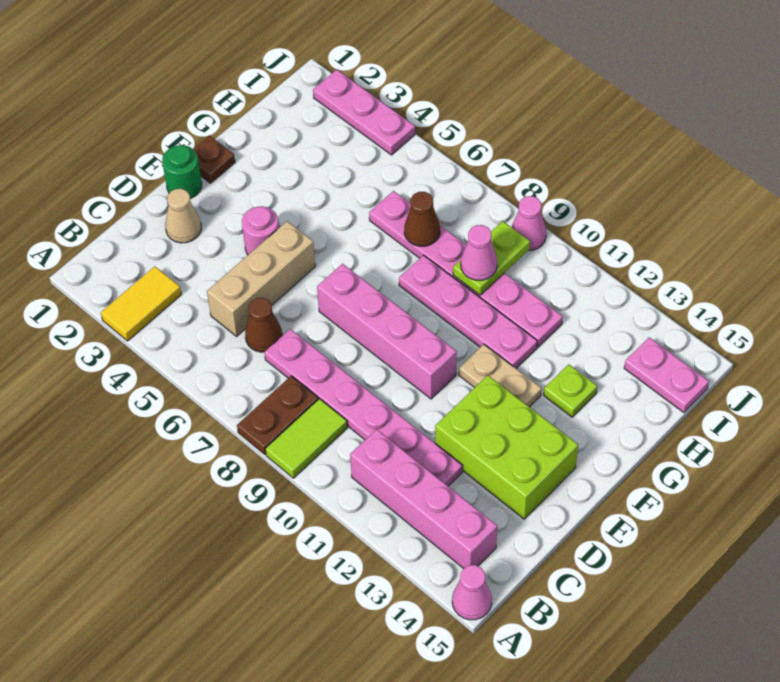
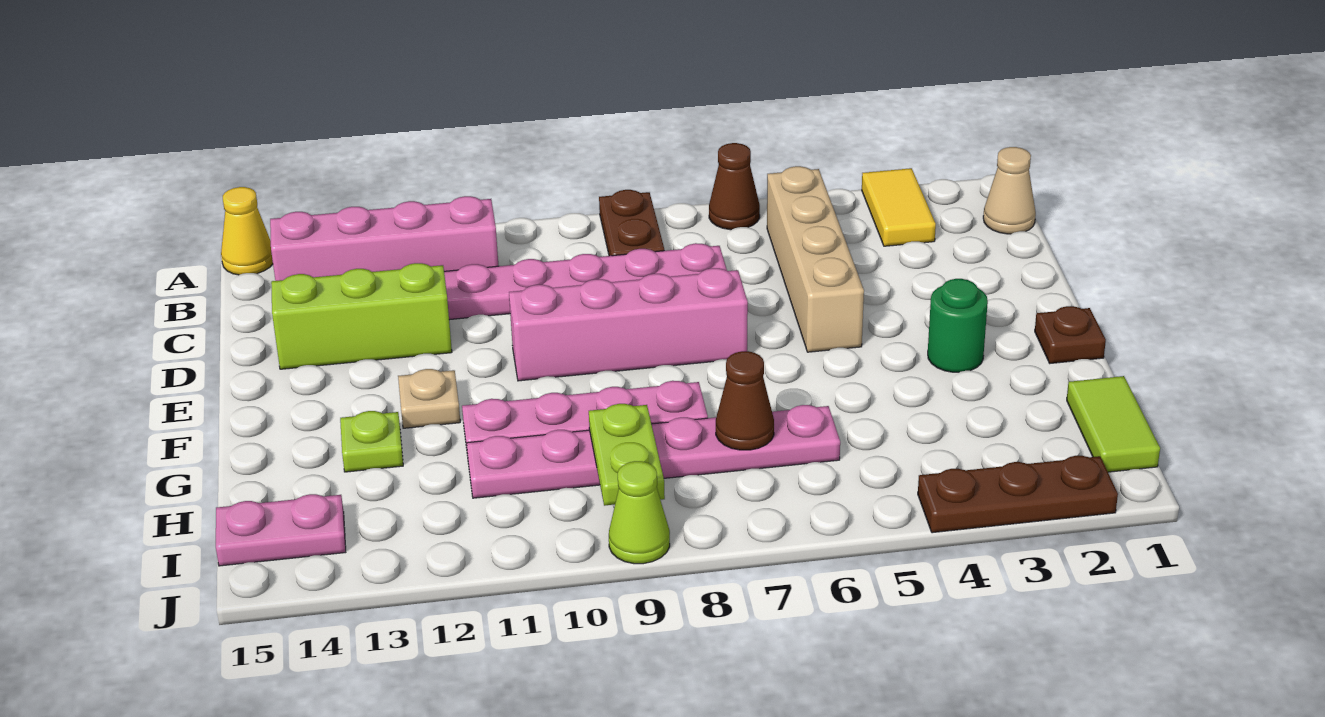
lime tile A9:B9 level 1 -> lime tile H1:I1 level 1
pink cone A15 level 1 -> yellow cone A15 level 1
tan brick C5:E5 level 1 -> tan brick B5:E5 level 1
brown cone C6 level 1 -> brown cone A6 level 1
tan cone D2 level 1 -> tan cone B1 level 1
lime brick D12:E14 level 1 -> lime brick D12:D14 level 1
green round brick E1 level 1 -> green round brick F3 level 1
pink round brick E4 level 1 -> none
tan plate F11:F12 level 1 -> tan plate F12 level 1
pink cone H9 level 3 -> none
pink plate J2:J4 level 1 -> brown plate J2:J4 level 1
pink cone J9 level 1 -> lime cone J9 level 1

